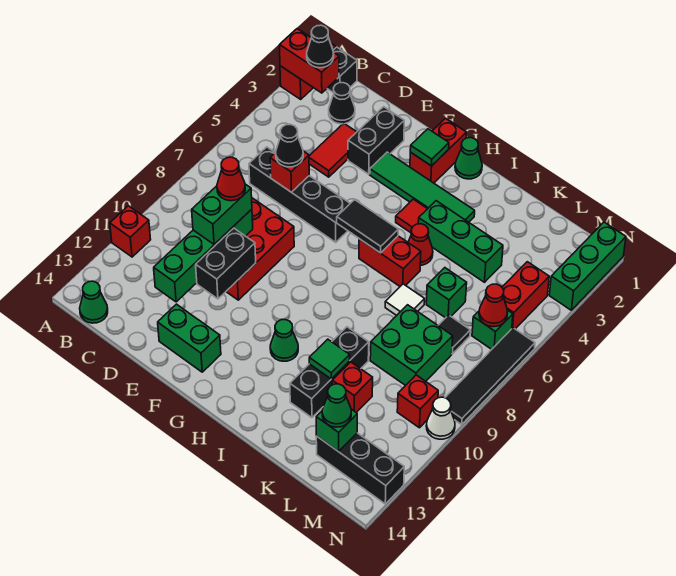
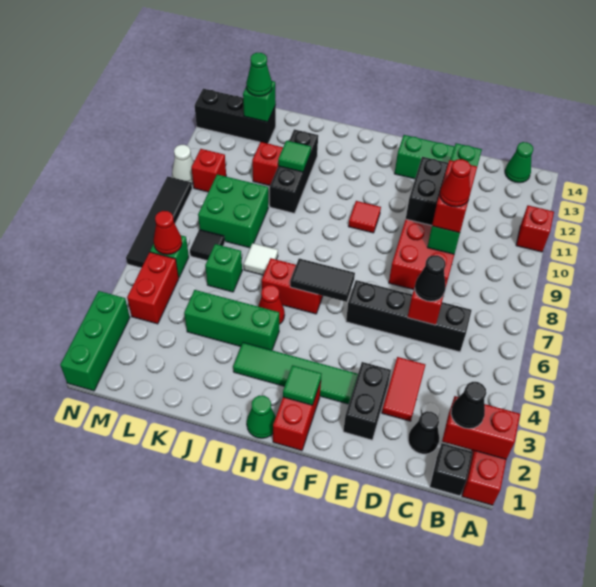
green brick D9:D10 level 3 -> red brick D9:D10 level 3
red tile H4 level 1 -> red tile G10 level 1
green cone H11 level 1 -> none

